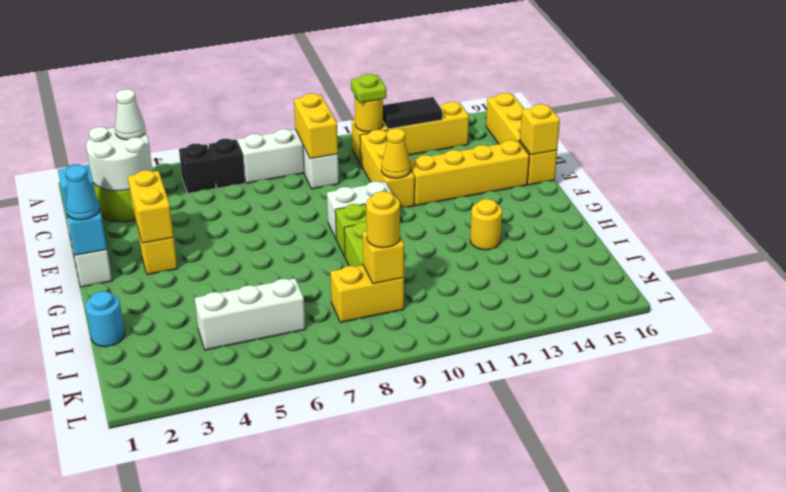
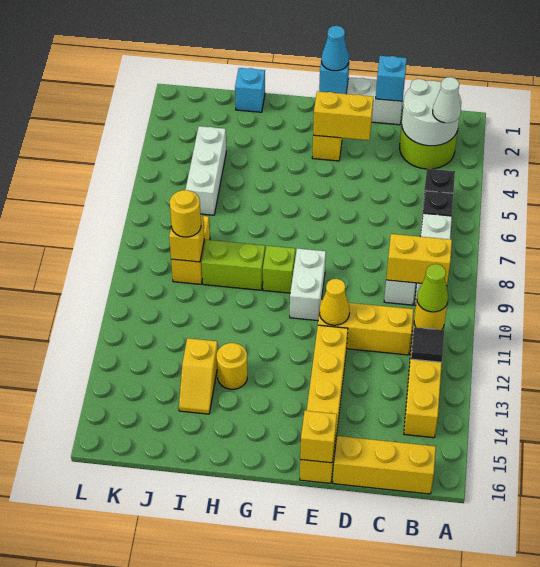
lime plate B11 level 3 -> lime cone B11 level 3
black tile B12:B13 level 2 -> black tile B12 level 2
cyan round brick I1 level 1 -> cyan brick I1 level 1
none -> yellow slope I13:I14 level 1 top 13

